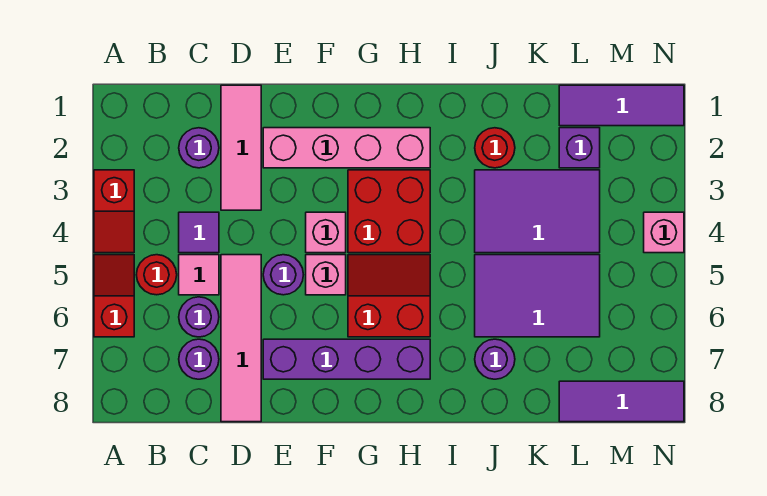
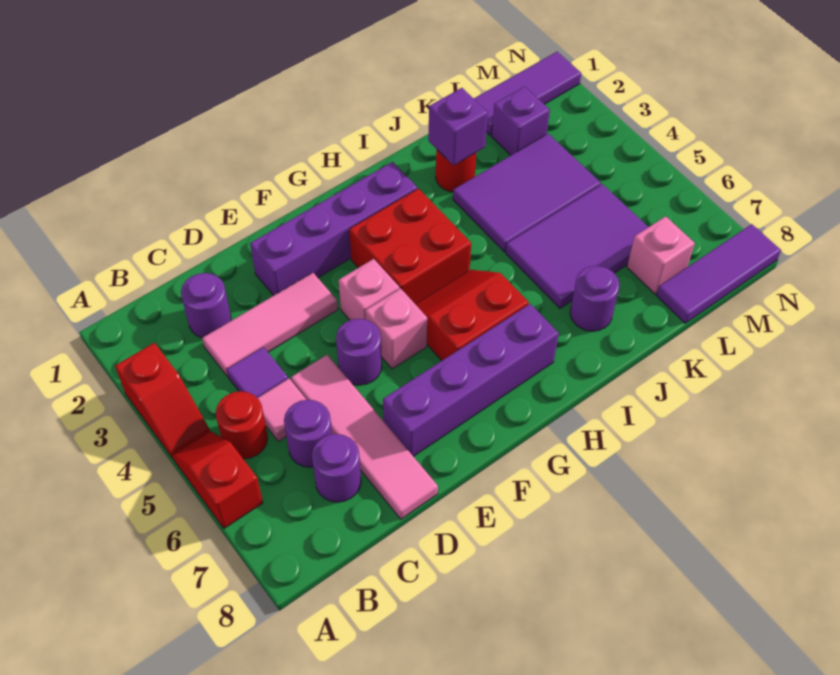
pink tile D1:D3 level 1 -> pink tile C3:E3 level 1
pink brick E2:H2 level 1 -> purple brick E2:H2 level 1
none -> purple brick J2 level 2
pink brick N4 level 1 -> pink brick L7 level 1

